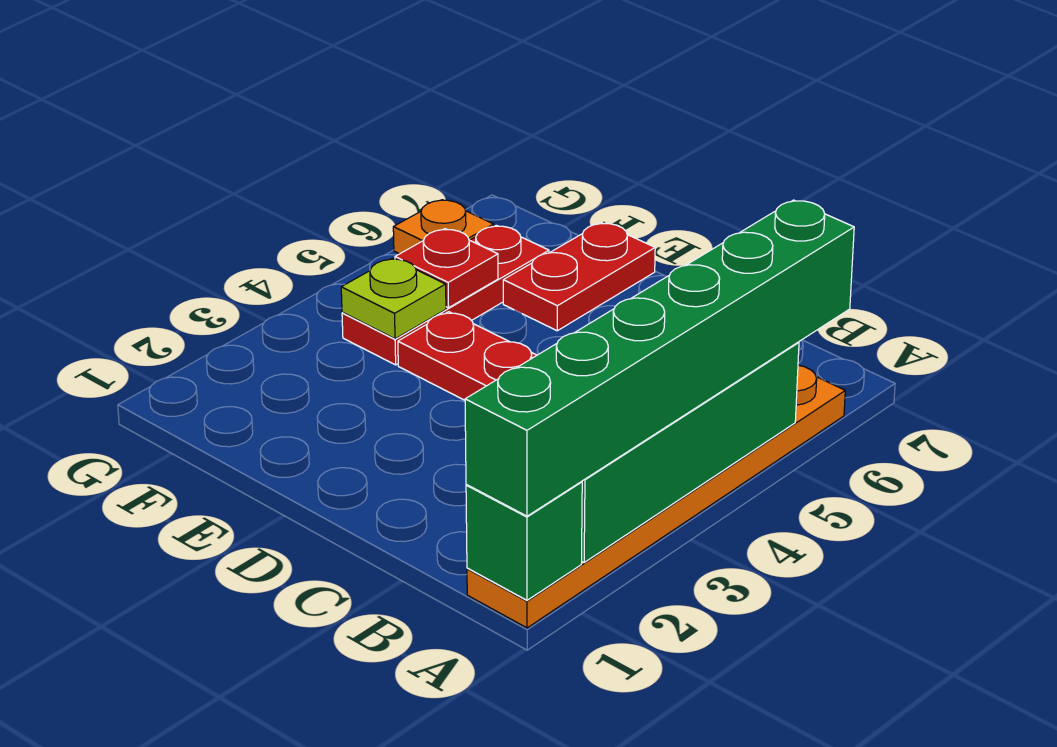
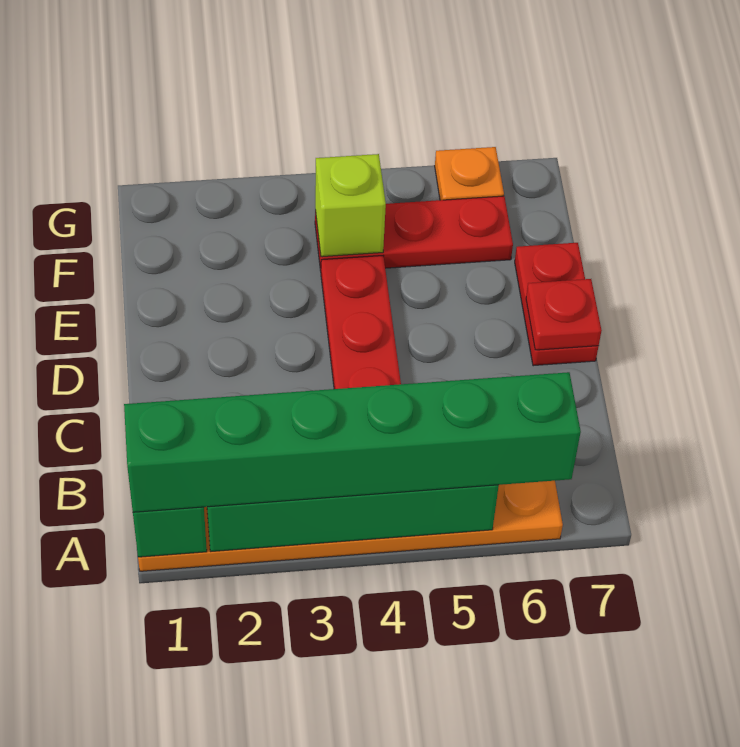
red plate E6:E7 level 1 -> red plate D7:E7 level 1
lime plate F4 level 2 -> lime brick F4 level 2
red plate F5 level 2 -> red plate D7 level 2

